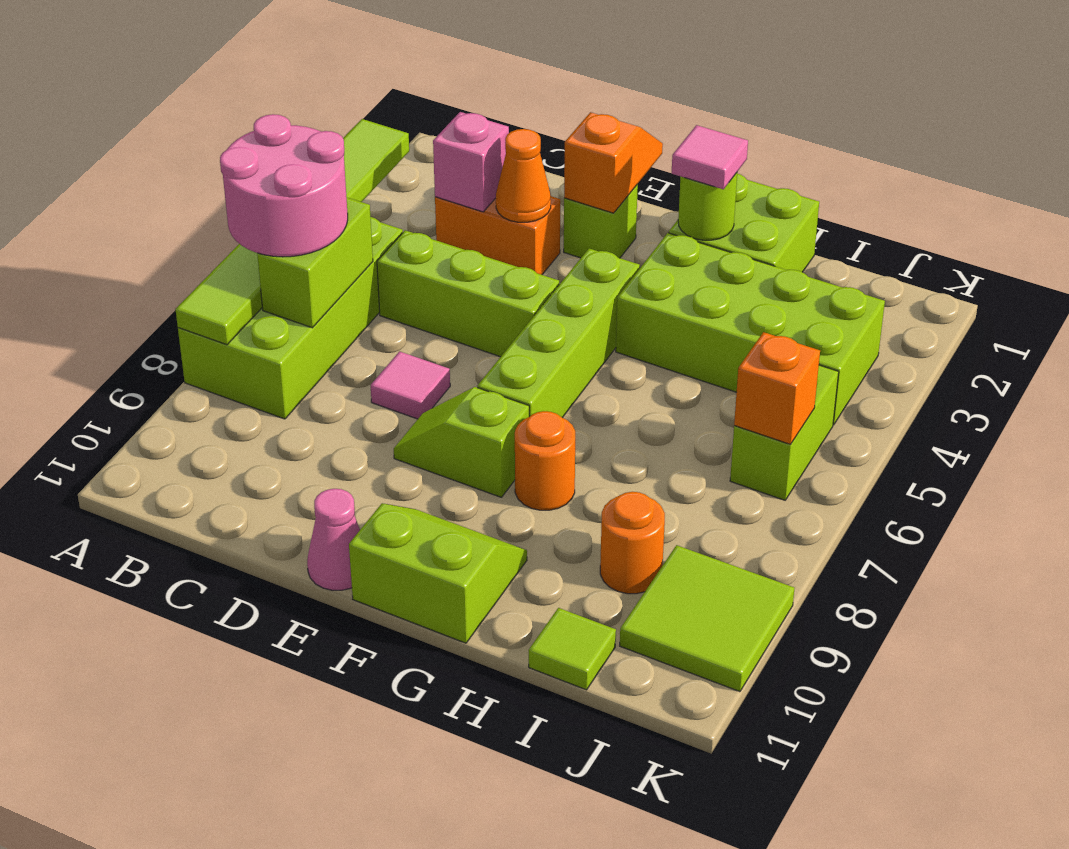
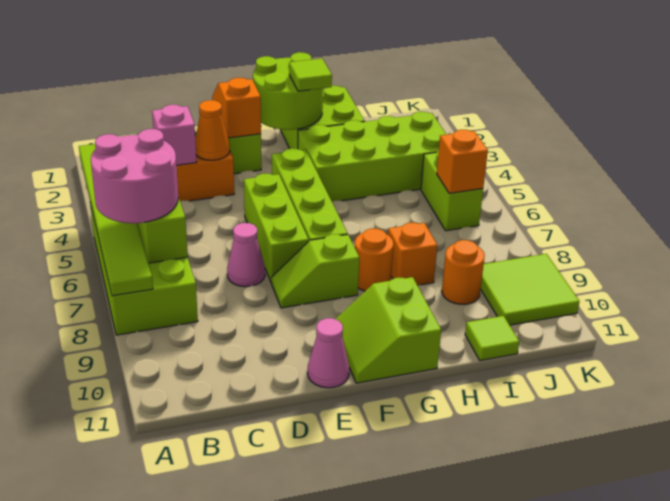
lime brick C5:E5 level 1 -> lime brick E5:E7 level 1
pink tile D7 level 1 -> pink cone D7 level 1
lime slope F10:G11 level 1 top 11 -> lime slope F10:G11 level 1 top G
lime round brick G2 level 2 -> lime round brick F1:G2 level 2
pink tile G2 level 3 -> lime tile G2 level 3
none -> orange brick H8 level 1

